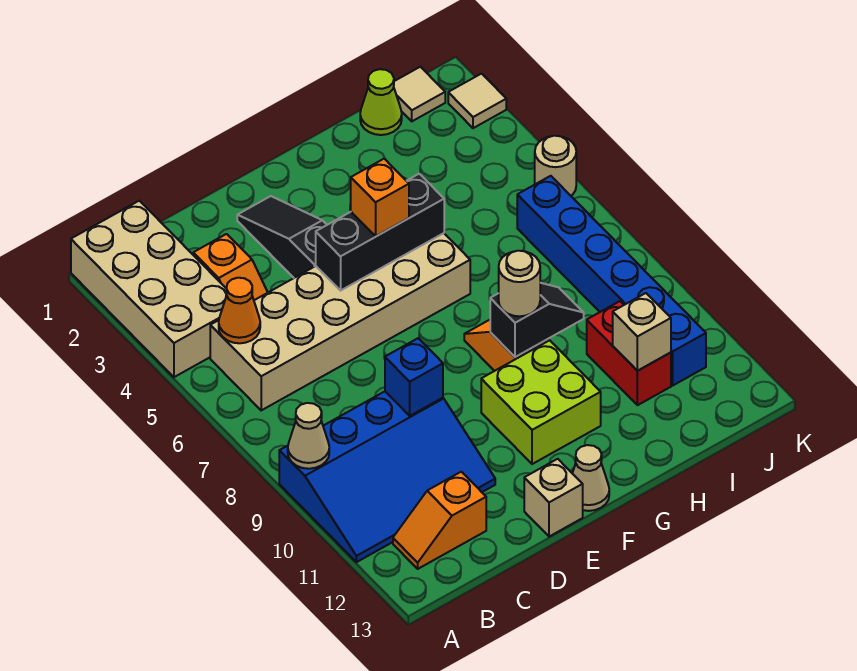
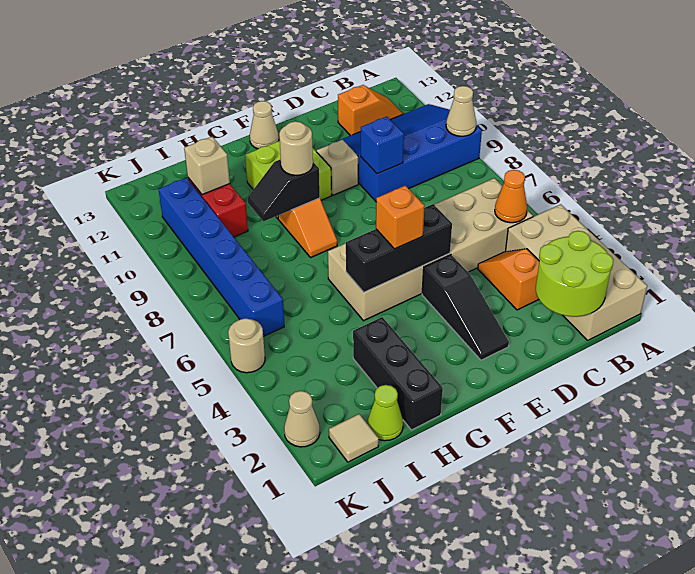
none -> lime round brick B1:C2 level 2
tan brick E13 level 1 -> tan brick E10 level 1
none -> black brick H1:H3 level 1
tan tile K2 level 1 -> tan cone K2 level 1

